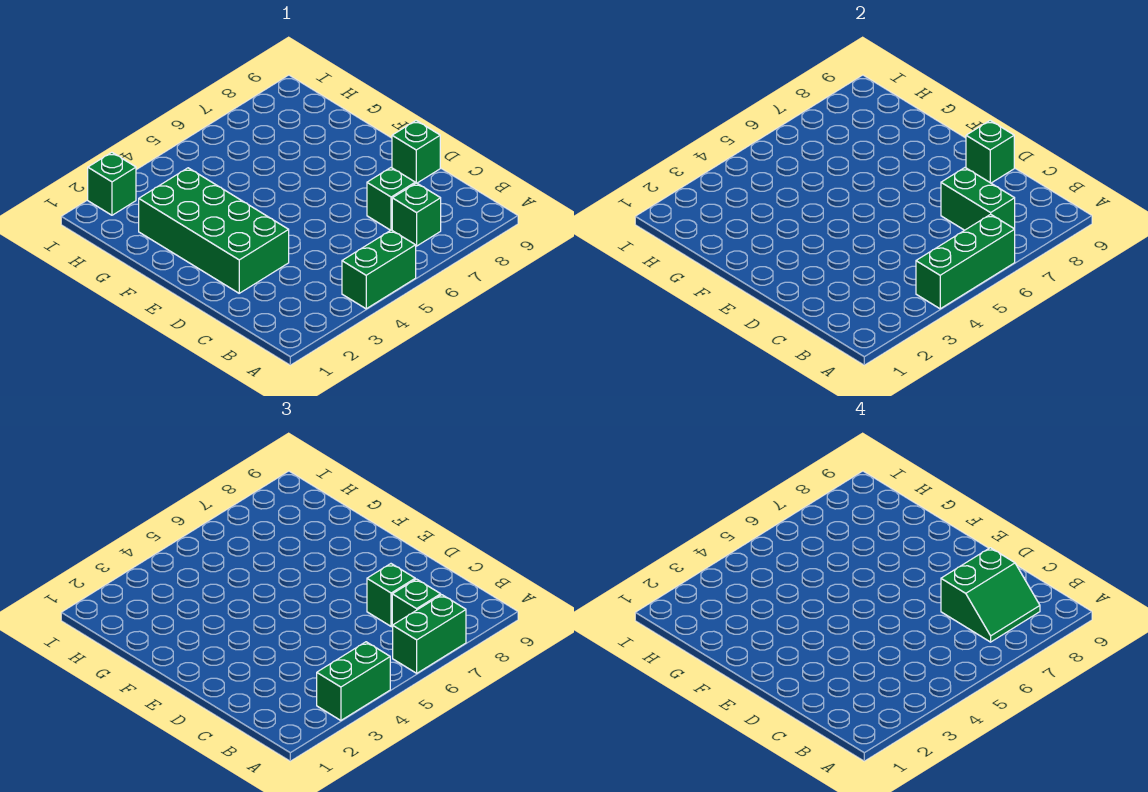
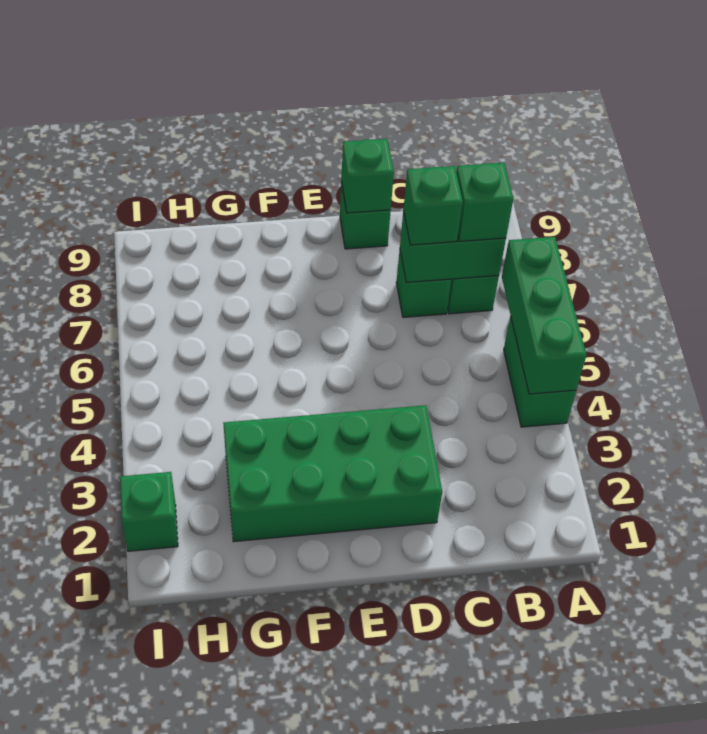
green brick A3:A4 level 3 -> none
green brick A6:A7 level 3 -> none
green slope B7:C8 level 4 top C -> none

